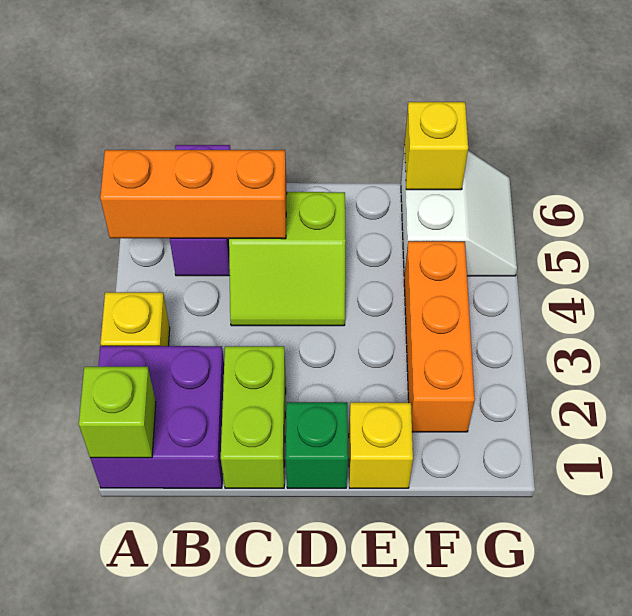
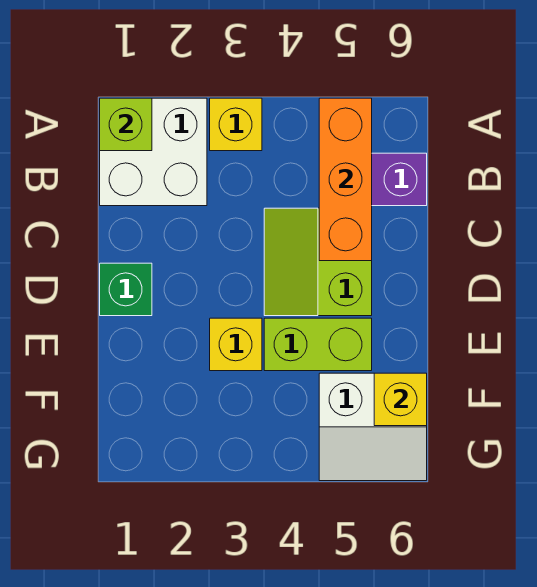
purple brick A1:B2 level 1 -> white brick A1:B2 level 1
lime brick C1:C2 level 1 -> lime brick E4:E5 level 1
yellow brick E1 level 1 -> yellow brick E3 level 1
orange brick F2:F4 level 1 -> none

